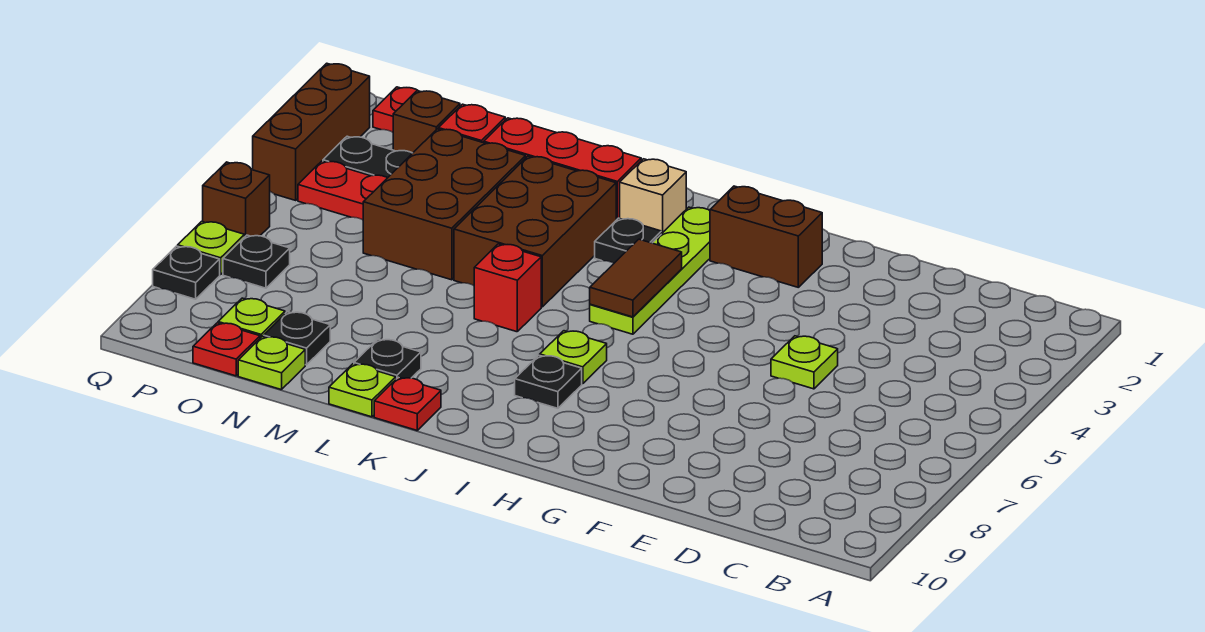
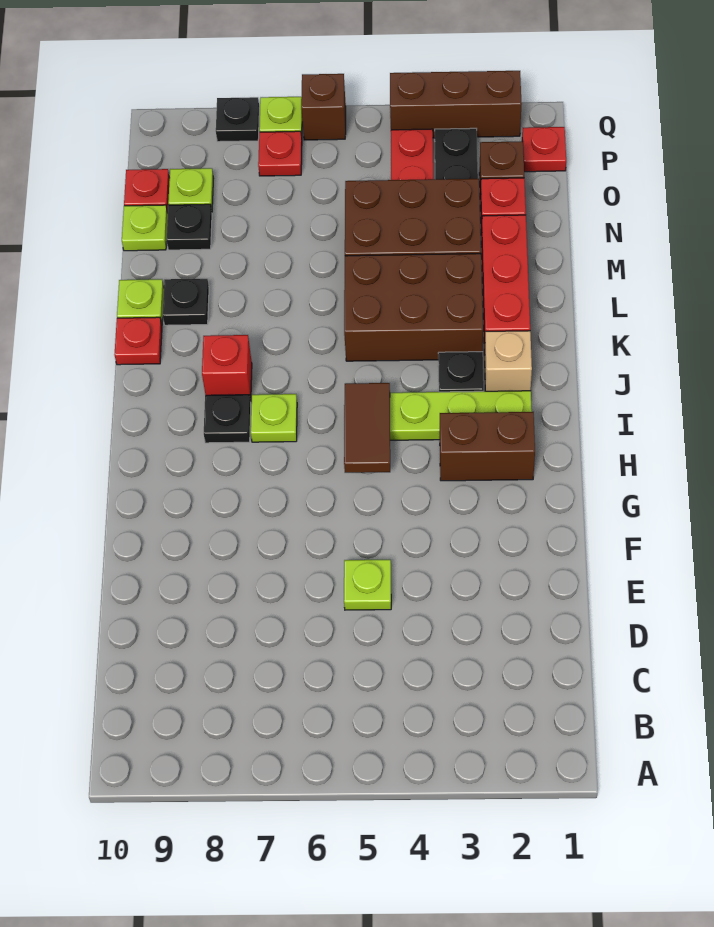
brown brick G2:H2 level 1 -> brown brick H2:H3 level 1
brown tile I4:I5 level 2 -> brown tile H5:I5 level 2
red brick K6 level 1 -> red brick J8 level 1
black plate P7 level 1 -> red plate P7 level 1

